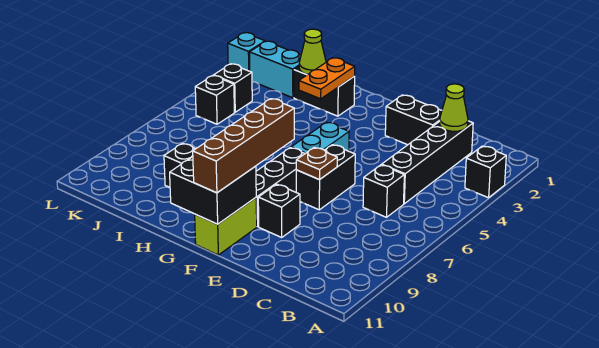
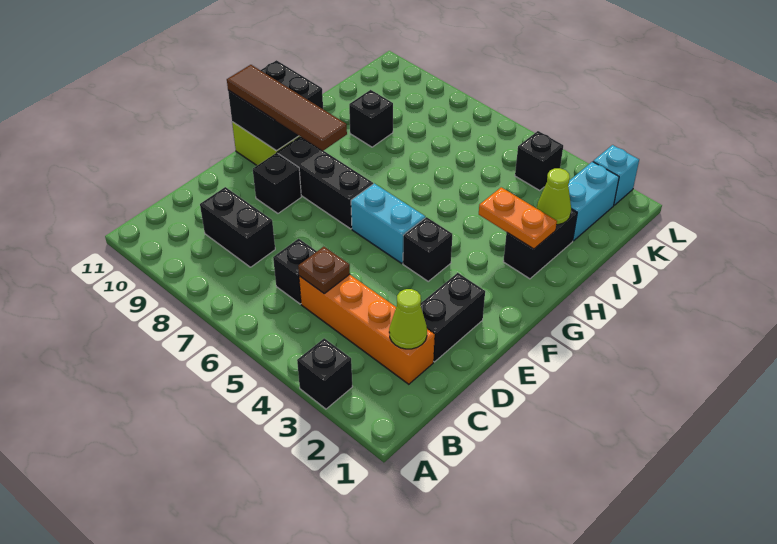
black brick C2:C5 level 1 -> orange brick C2:C5 level 1
black brick E6:E7 level 1 -> black brick C8:C9 level 1
brown plate E7 level 2 -> brown plate C5 level 2
brown brick F8:F11 level 3 -> brown tile F8:F11 level 3
black brick K5 level 1 -> black brick F4 level 1

